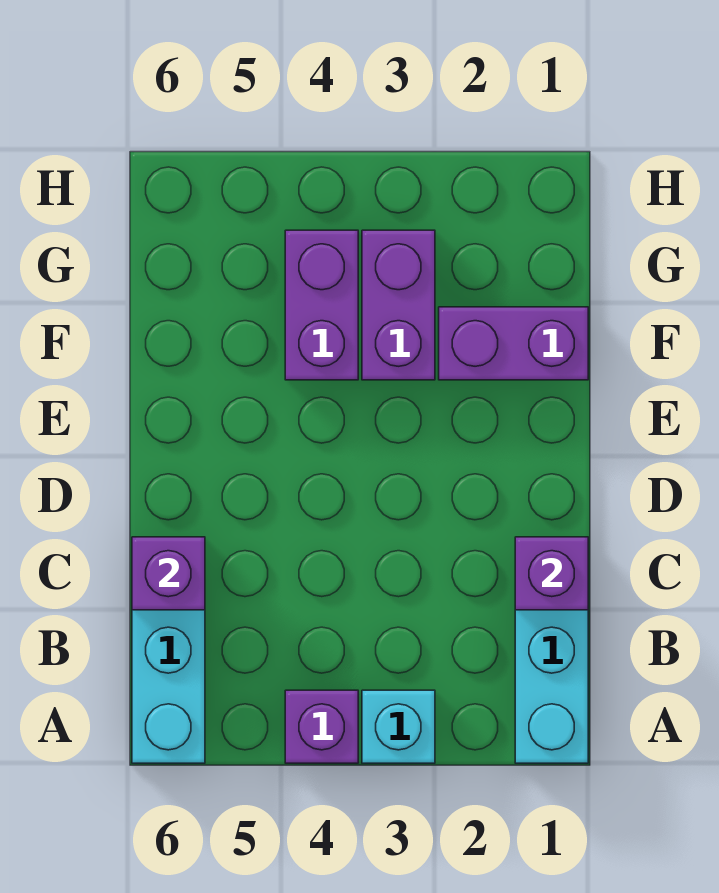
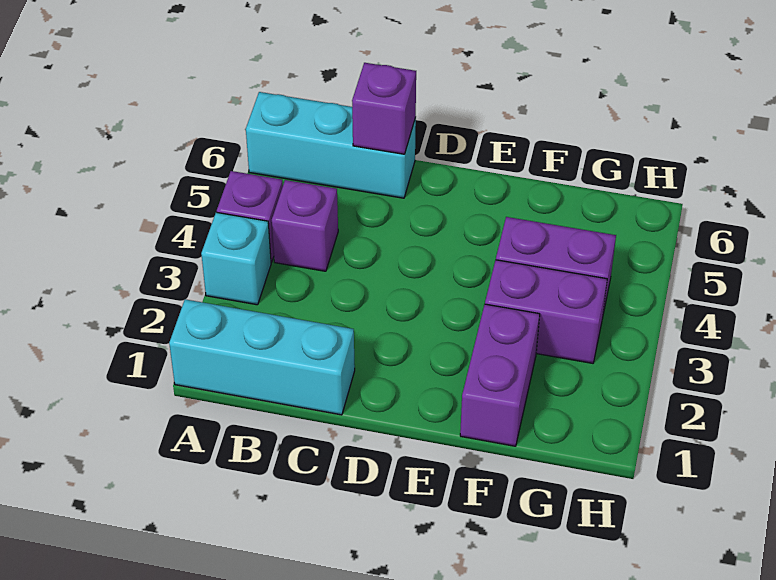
purple brick C1 level 2 -> purple brick B4 level 1

